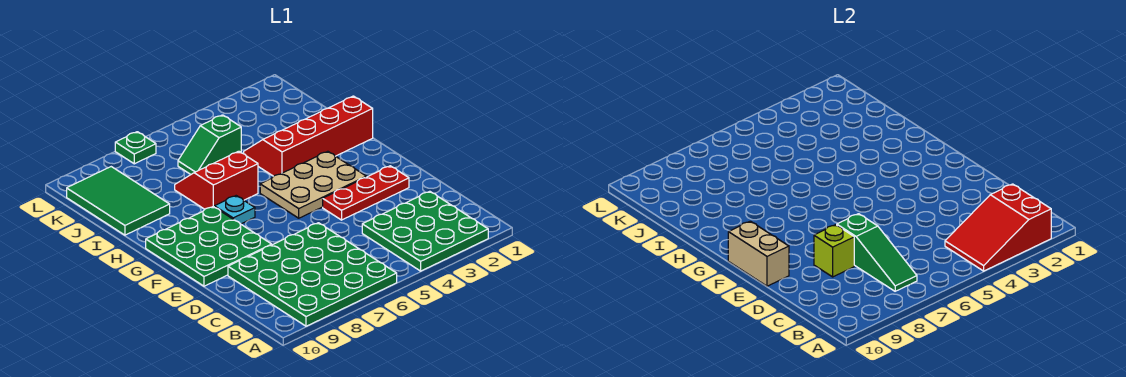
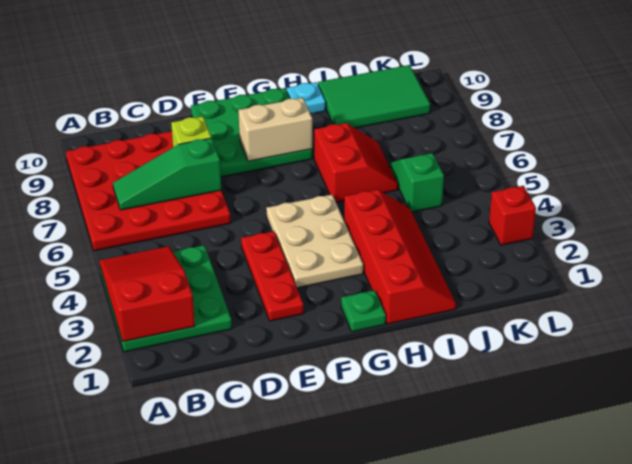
green plate A6:D9 level 1 -> red plate A6:D9 level 1
tan brick E10:F10 level 2 -> tan brick F8:G8 level 2
cyan plate G7 level 1 -> cyan plate H10 level 1
none -> red brick L3 level 1
green plate L7 level 1 -> green plate G1 level 1

